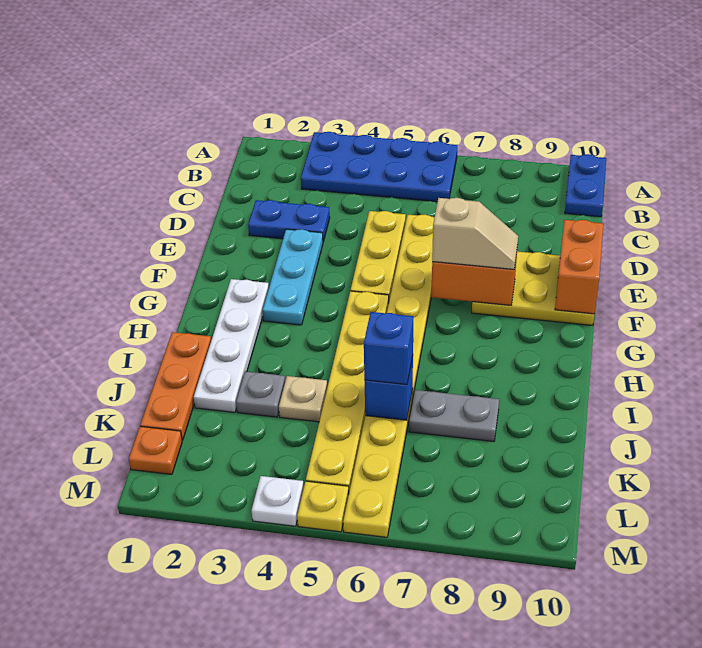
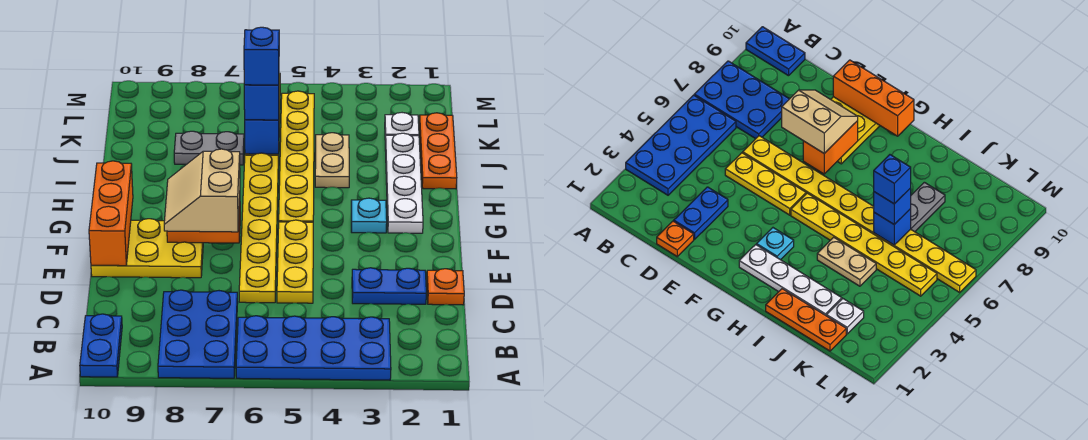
none -> blue plate A7:C8 level 1
cyan plate E3:G3 level 1 -> cyan plate G3 level 1
orange brick E10:F10 level 2 -> orange brick E10:G10 level 2
tan slope F7:F8 level 3 top 7 -> tan slope E7:F8 level 3 top 7
grey plate J3 level 1 -> none
tan plate J4 level 1 -> tan plate I4:J4 level 1
none -> blue brick J6 level 4
orange plate L1 level 1 -> orange plate D1 level 1
white plate M4 level 1 -> white plate K2 level 1
yellow plate M5 level 1 -> none

